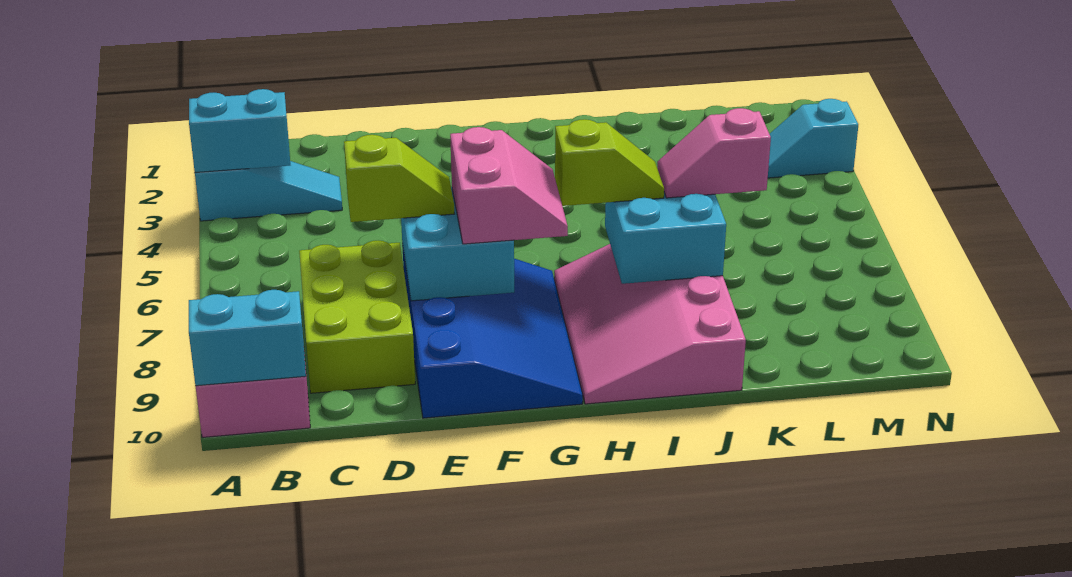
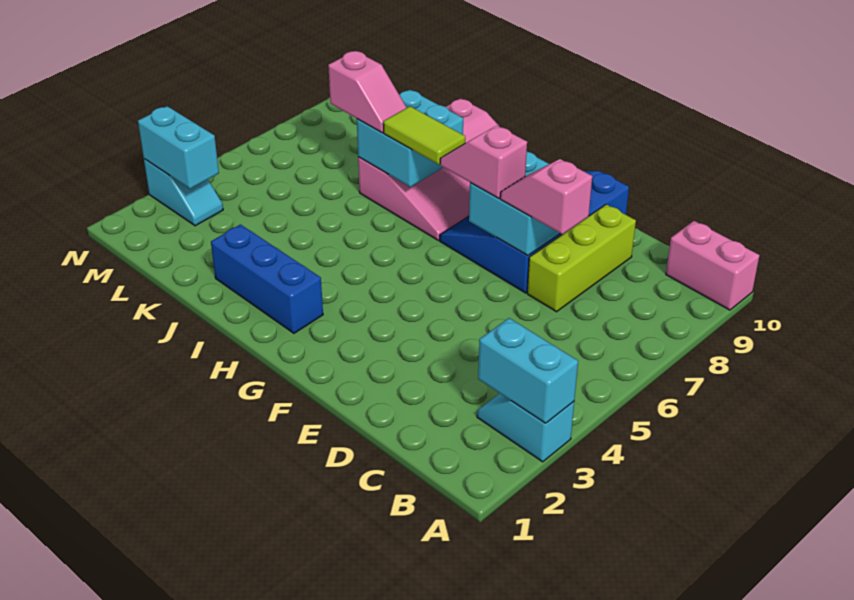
cyan slope A3:C3 level 1 top A -> cyan slope A3:B3 level 1 top A
cyan brick A10:B10 level 2 -> cyan brick M3:N3 level 2
lime brick C7:D9 level 1 -> lime brick D7:D9 level 1
lime slope D7:E7 level 3 top D -> pink slope D7:E7 level 3 top D
pink slope F7:G8 level 3 top F -> pink slope F7:G7 level 3 top F
none -> blue brick H2:J2 level 1
lime slope H7:I7 level 3 top H -> lime tile H7:I7 level 3

